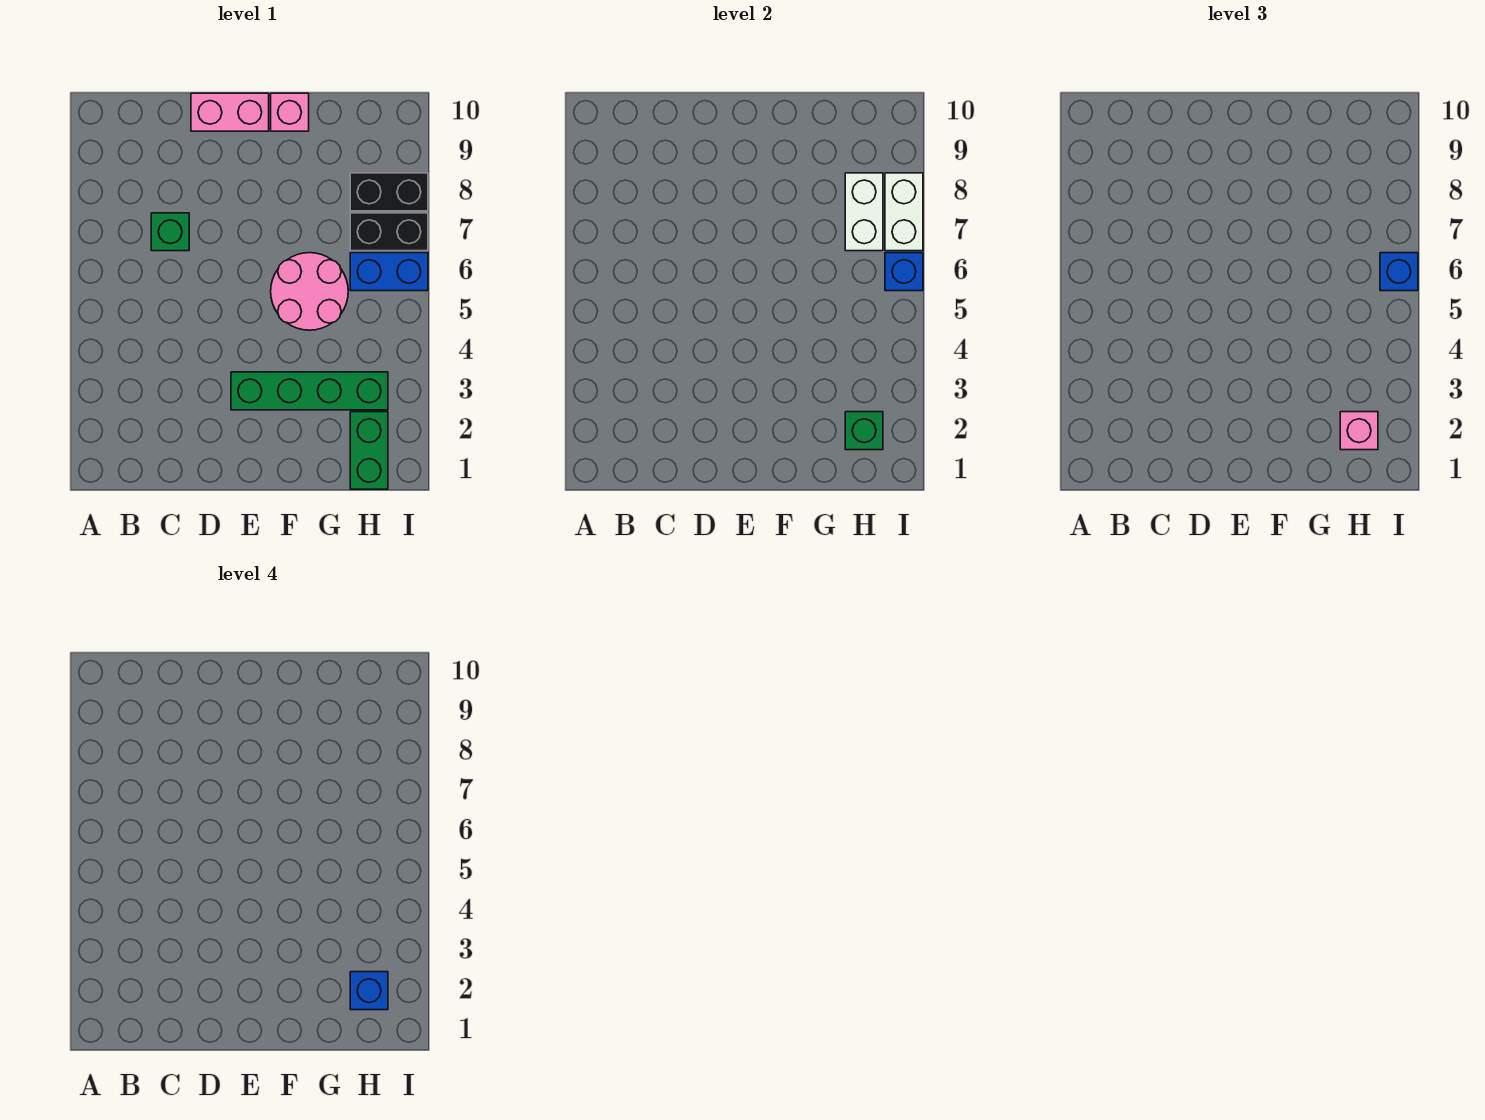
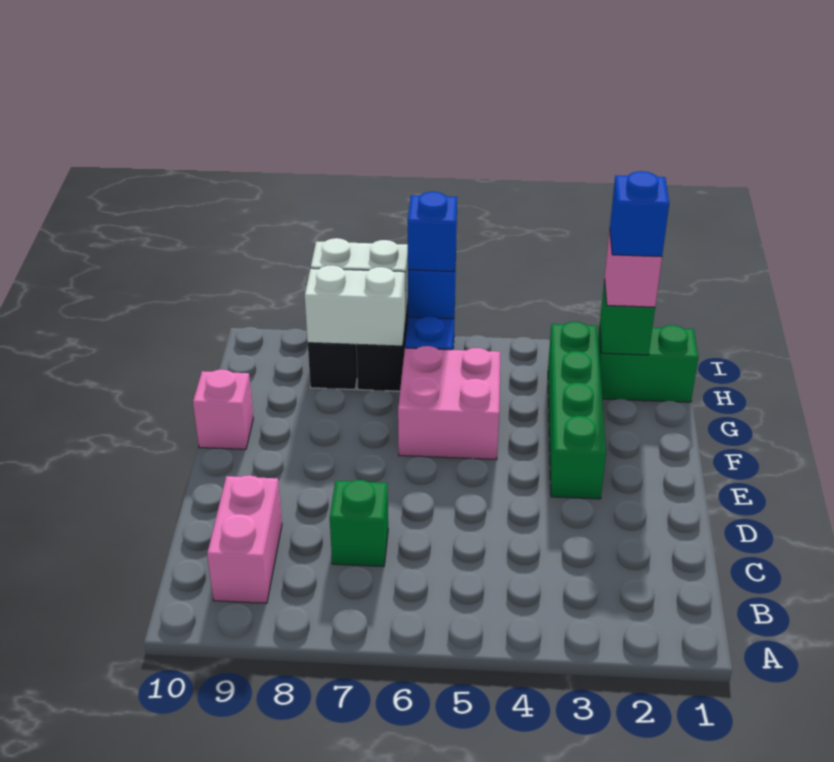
pink brick D10:E10 level 1 -> pink brick B9:C9 level 1
pink round brick F5:G6 level 1 -> pink brick F5:G6 level 1

